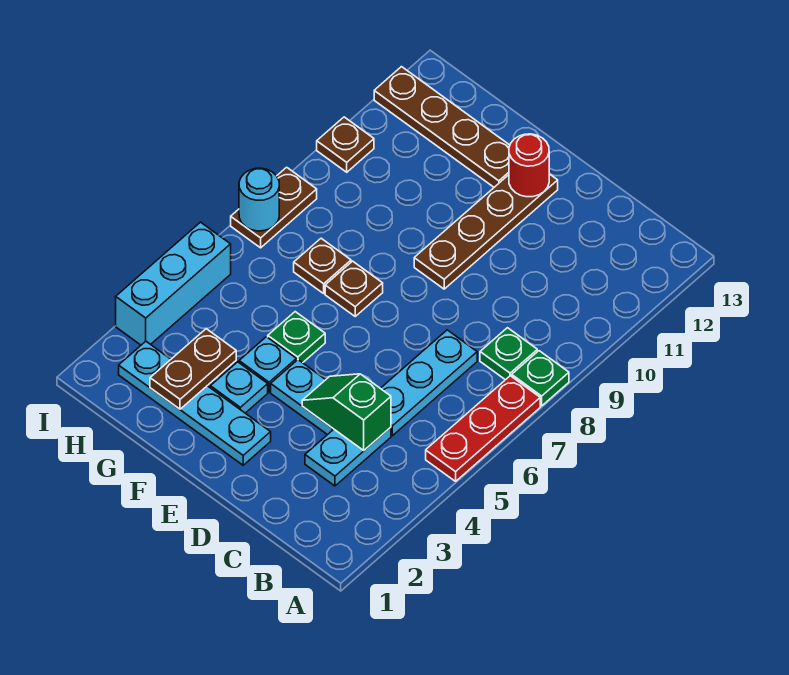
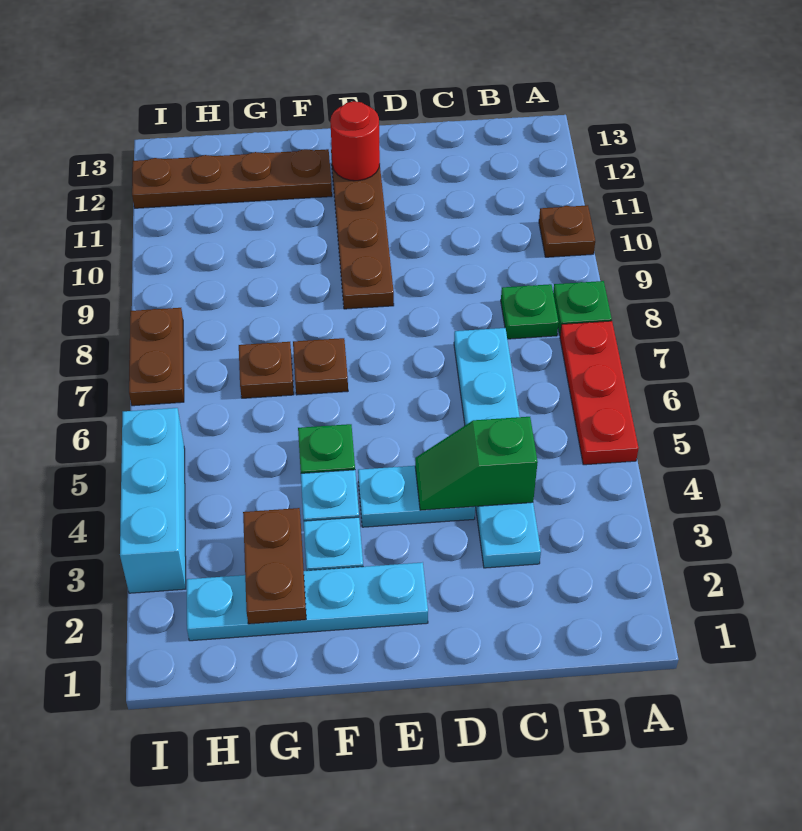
cyan round brick I7 level 2 -> none
brown plate I10 level 1 -> brown plate A10 level 1

